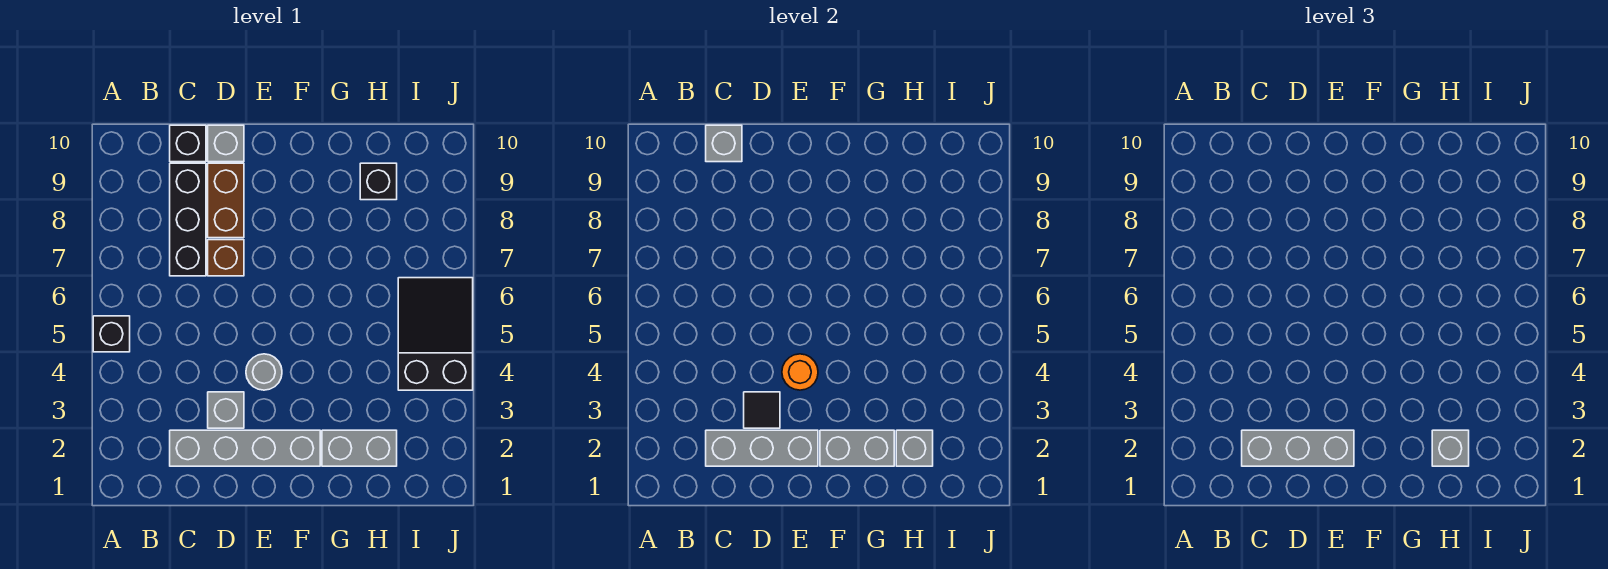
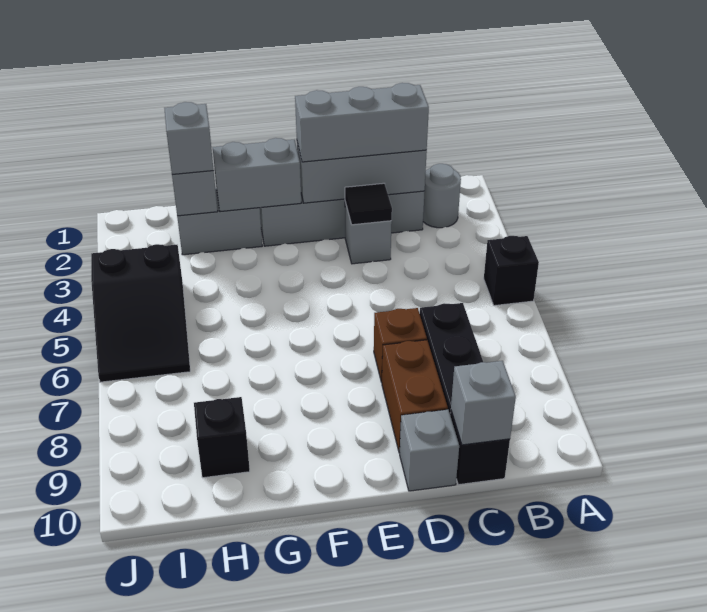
grey round brick E4 level 1 -> grey round brick B2 level 1
orange round brick E4 level 2 -> none

